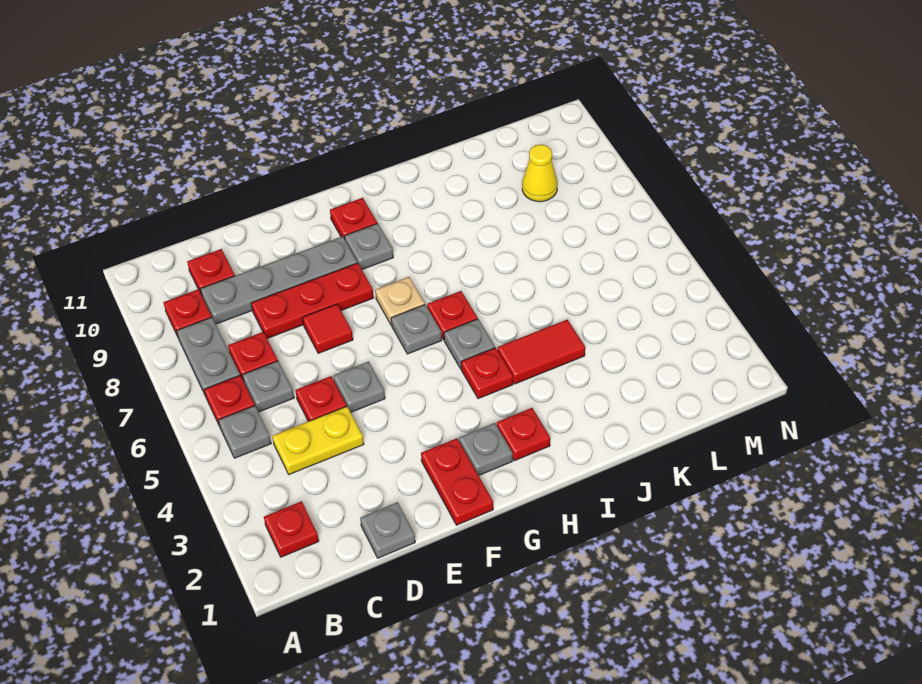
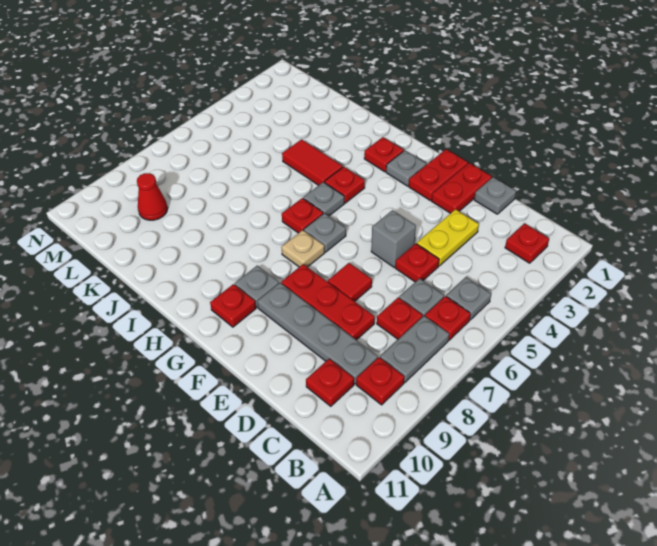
yellow plate C4:D4 level 1 -> yellow plate D3:D4 level 1
none -> red plate E1:E2 level 1
grey plate E5 level 1 -> grey brick E5 level 1
yellow cone L9 level 1 -> red cone L9 level 1

